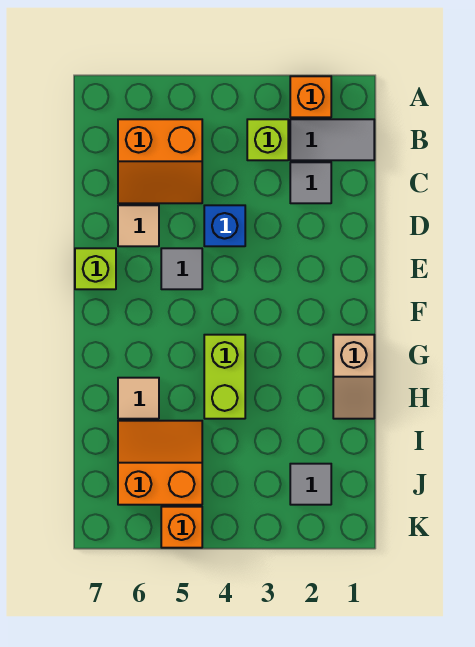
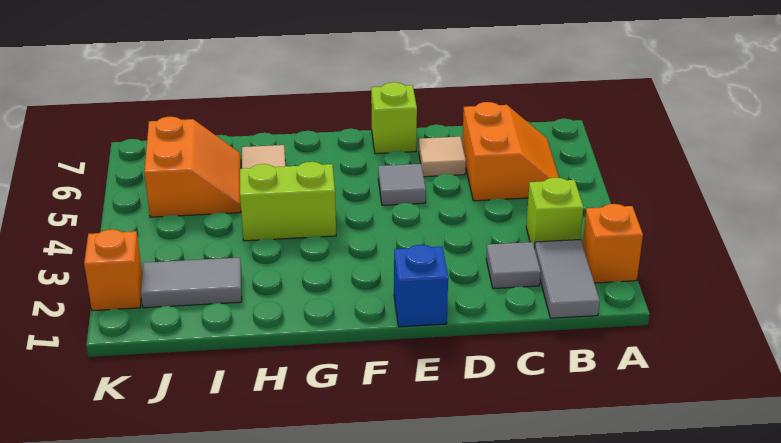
orange slope B5:C6 level 1 top B -> orange slope B5:C6 level 1 top C
blue brick D4 level 1 -> blue brick E1 level 1
tan slope G1:H1 level 1 top G -> none
grey tile J2 level 1 -> grey tile I2:J2 level 1
orange brick K5 level 1 -> orange brick K2 level 1

